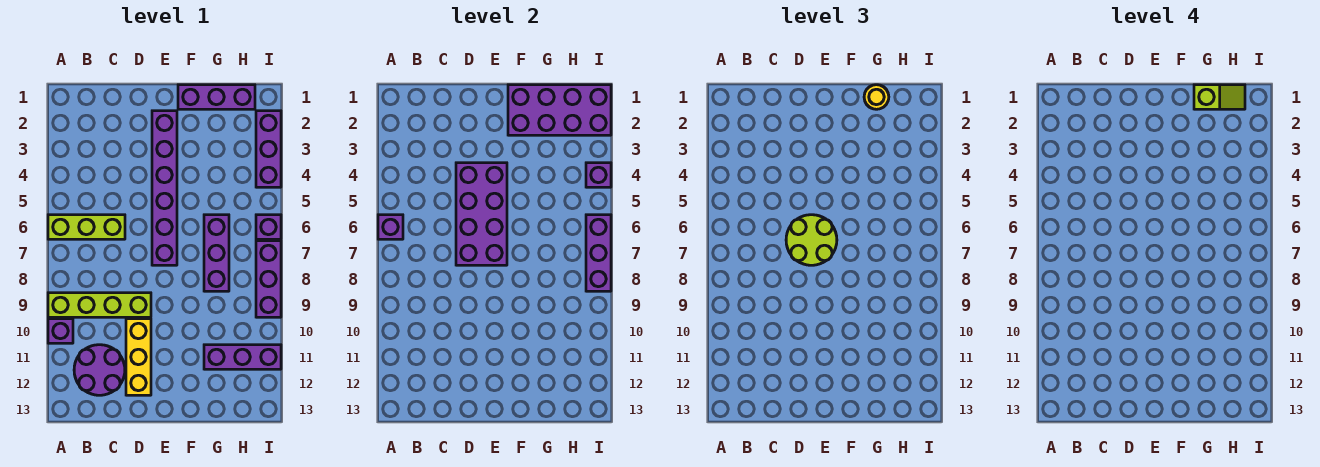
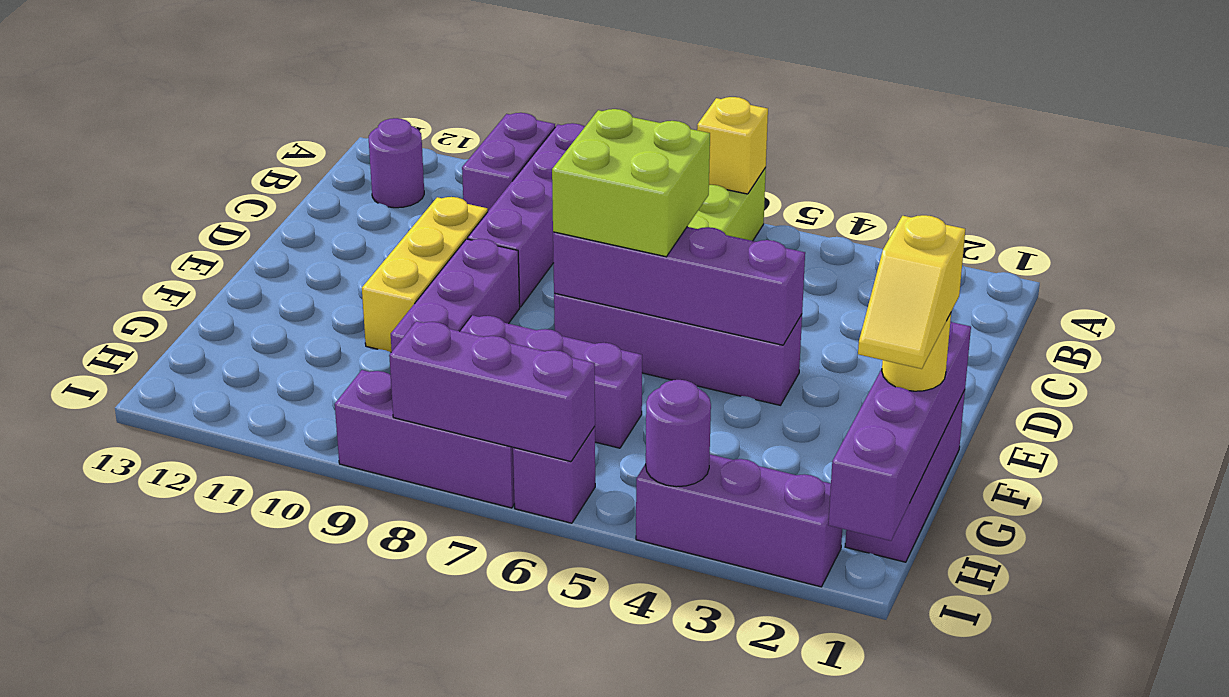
purple brick A6 level 2 -> yellow brick A6 level 2
lime brick A9:D9 level 1 -> purple brick A9:D9 level 1
purple brick A10 level 1 -> purple brick A10:B10 level 1
purple round brick B11:C12 level 1 -> purple round brick B12 level 1
purple brick D4:E7 level 2 -> purple brick E4:E7 level 2
lime round brick D6:E7 level 3 -> lime brick D6:E7 level 3
yellow brick D10:D12 level 1 -> yellow brick D10:F10 level 1
purple brick E2:E7 level 1 -> purple brick E4:E7 level 1
purple brick F1:I2 level 2 -> purple brick F1:I1 level 2
lime slope G1:H1 level 4 top G -> yellow slope G1:H1 level 4 top G
purple brick G11:I11 level 1 -> purple brick E9:G9 level 1
purple brick I4 level 2 -> purple round brick I4 level 2

